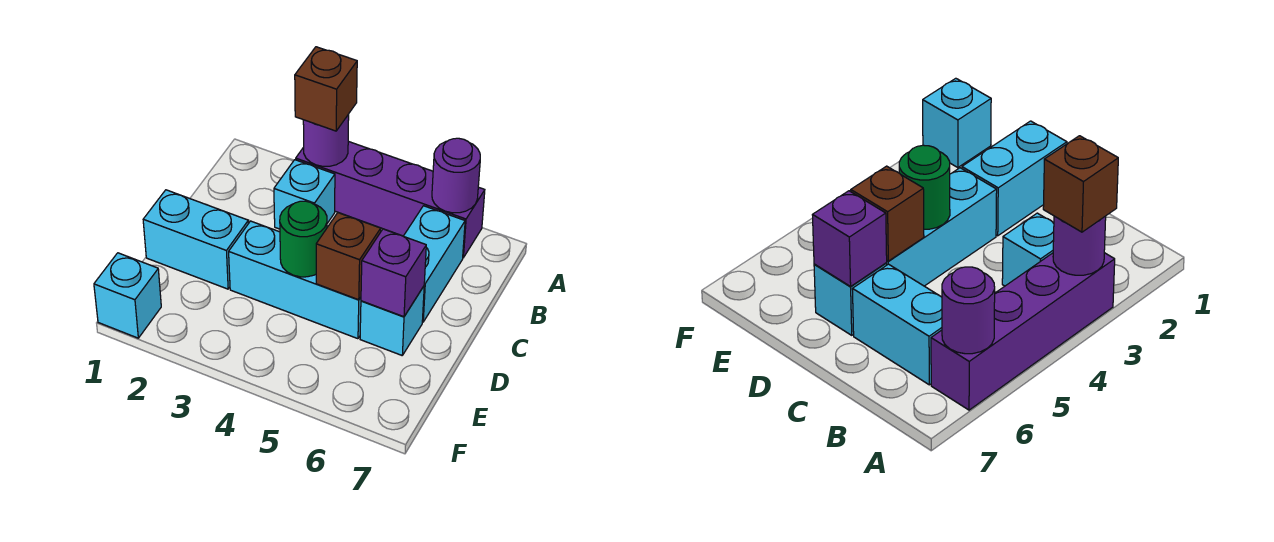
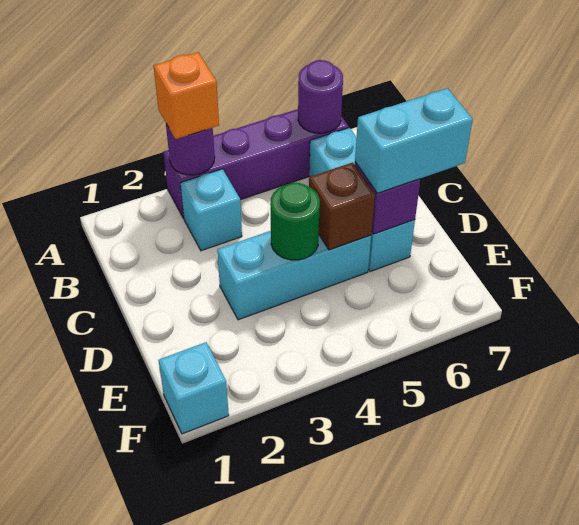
brown brick A3 level 3 -> orange brick A3 level 3
cyan brick D1:D2 level 1 -> cyan brick D6:D7 level 3

